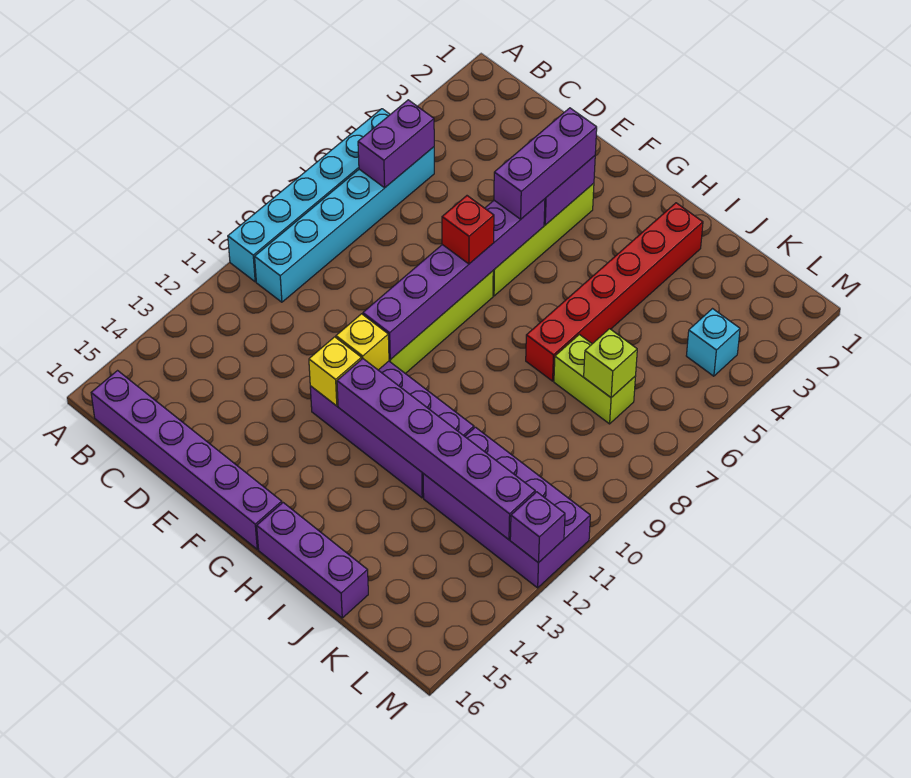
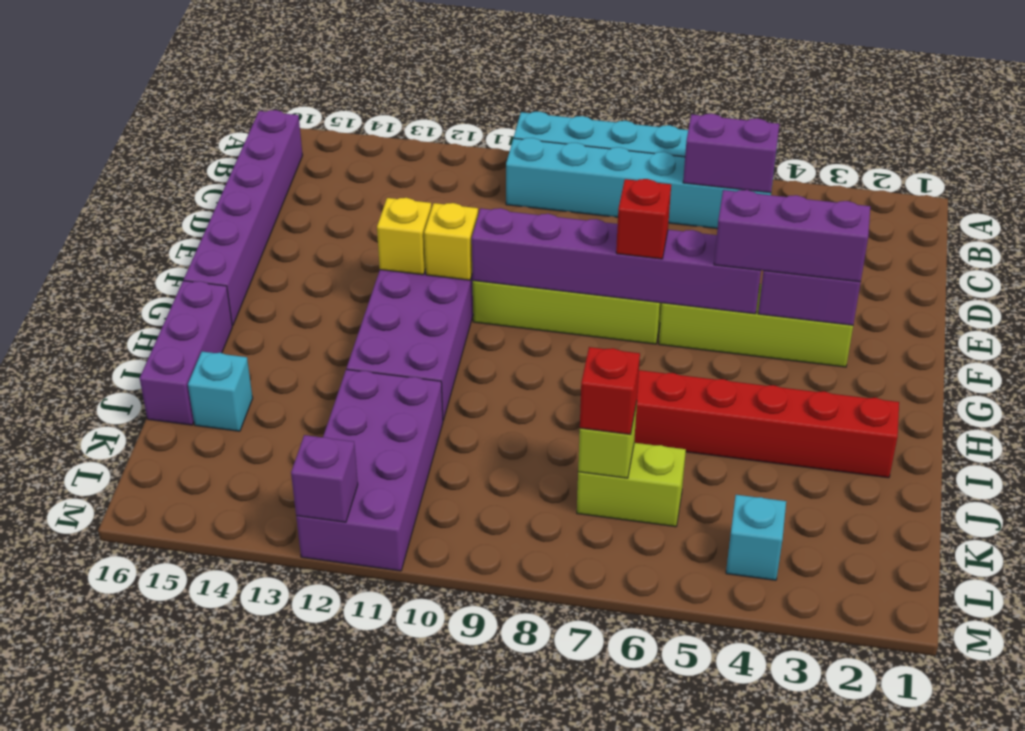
purple brick G12:L12 level 2 -> none
lime brick J7:K7 level 1 -> lime brick K6:K7 level 1
none -> cyan brick J15 level 1
none -> red brick K7 level 3

